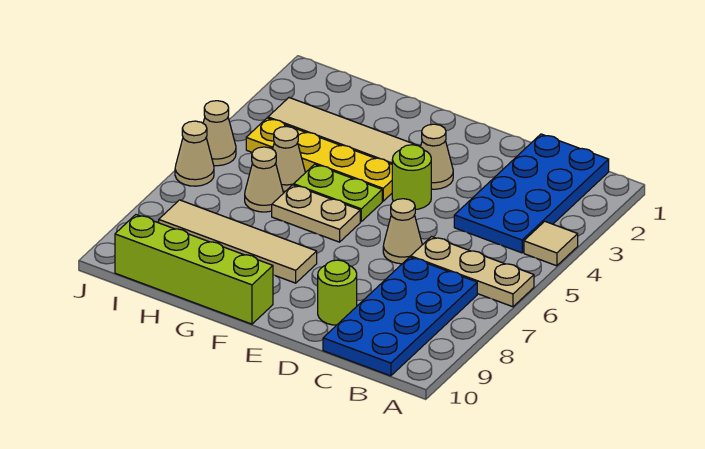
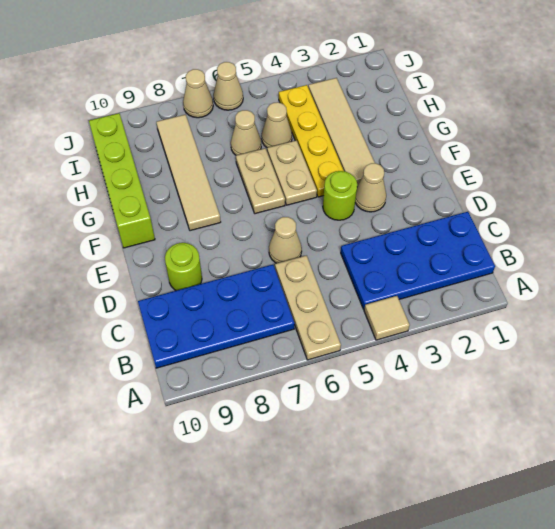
lime plate F5:G5 level 1 -> tan plate F5:G5 level 1
tan cone J5 level 1 -> tan cone J7 level 1

